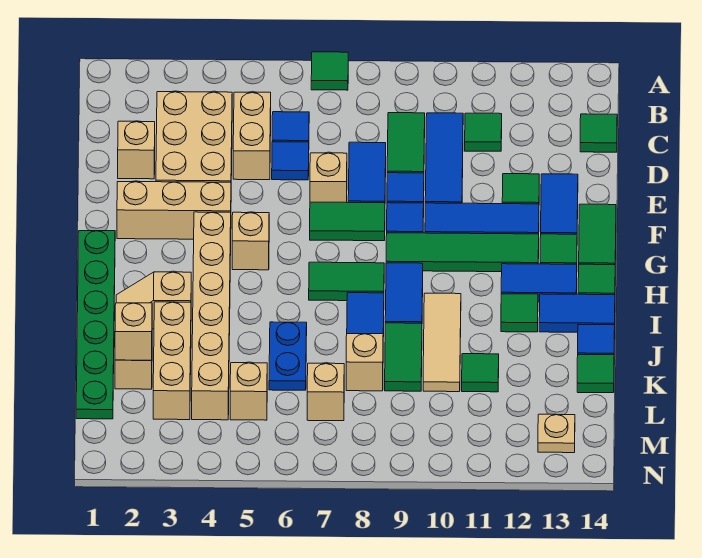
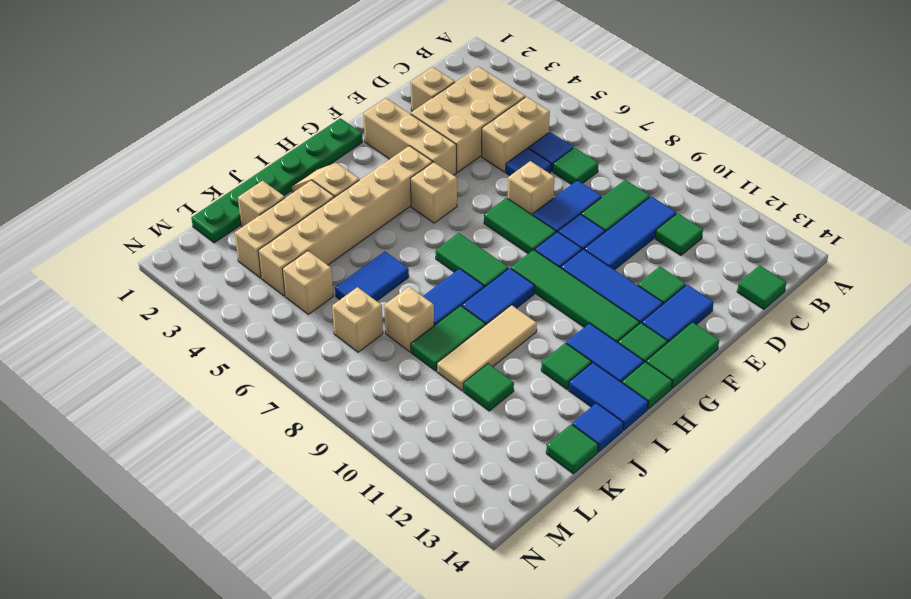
green tile A7 level 1 -> green tile C7 level 1
blue plate J6:K6 level 1 -> blue tile J6:K6 level 1
tan brick K2 level 2 -> none
tan plate M13 level 1 -> none

